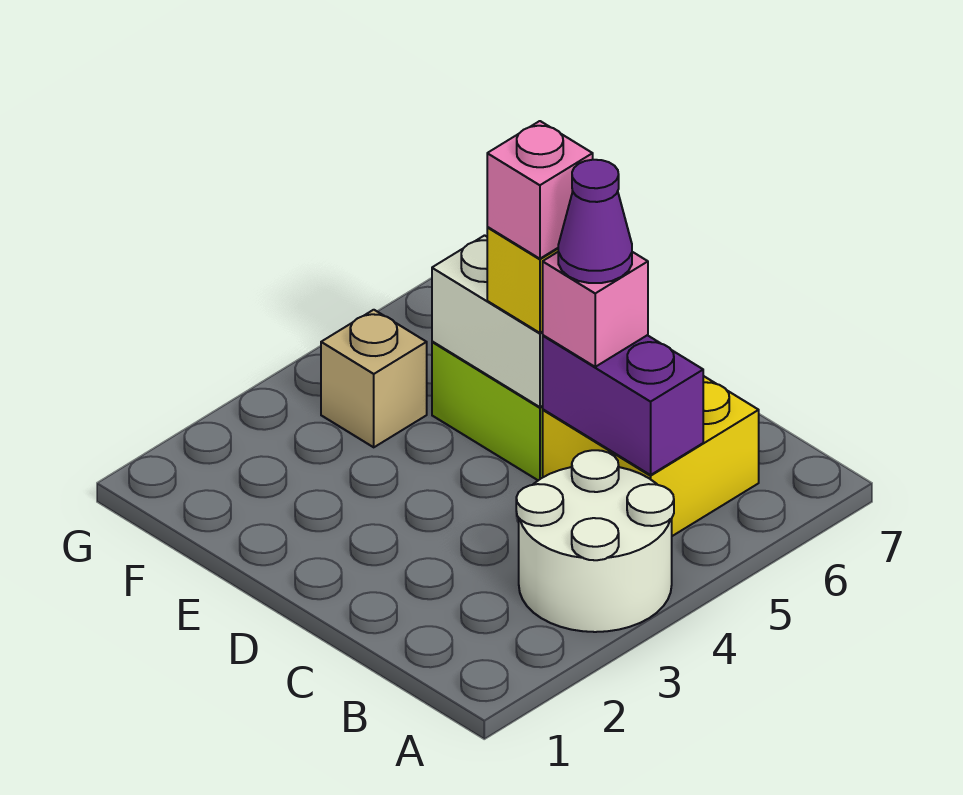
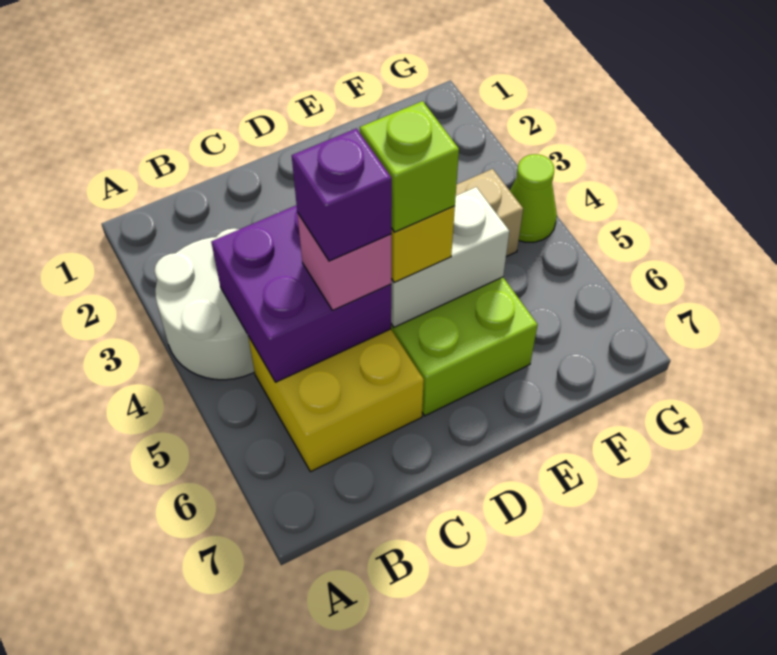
purple brick B5:C5 level 2 -> purple brick B4:C5 level 2
purple cone C5 level 4 -> purple brick C5 level 4
pink brick D5 level 4 -> lime brick D5 level 4
none -> lime cone G4 level 1

